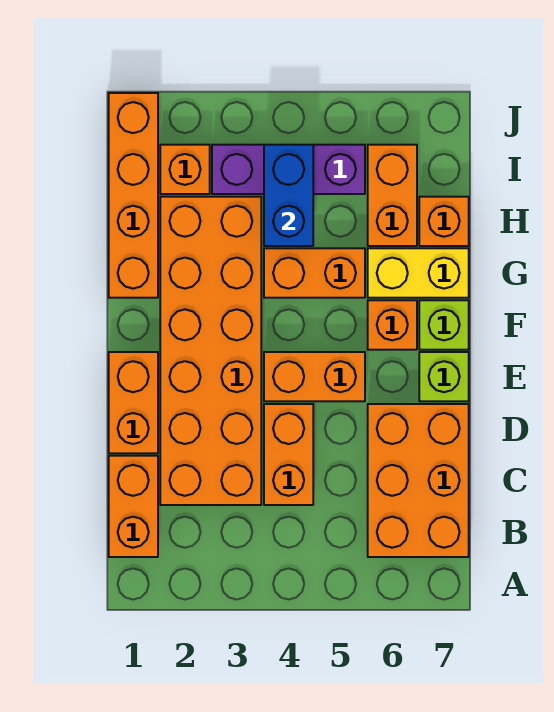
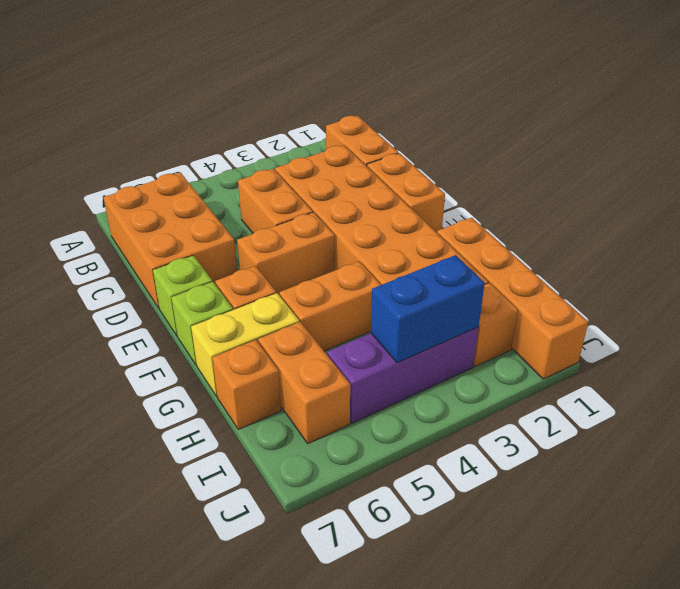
blue brick H4:I4 level 2 -> blue brick I3:I4 level 2

